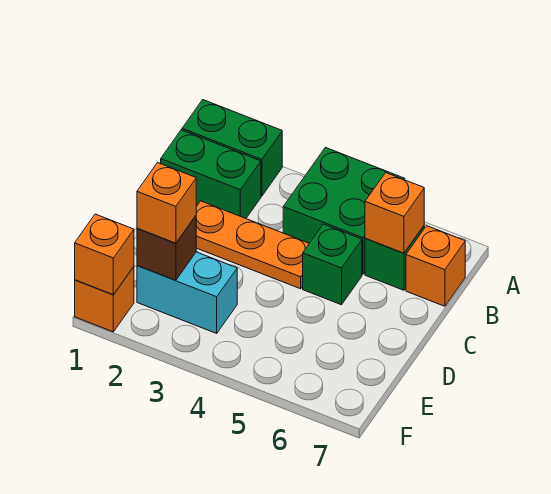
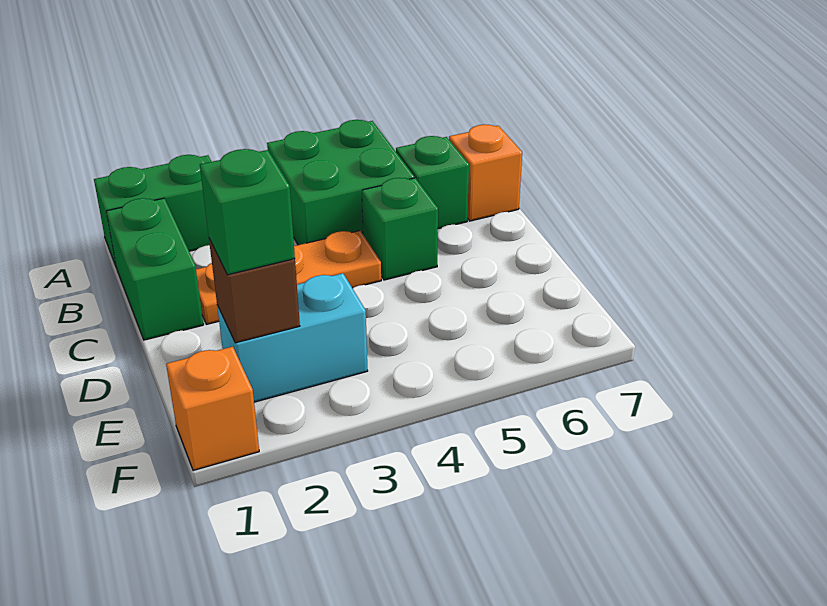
green brick B1:B2 level 1 -> green brick B1:C1 level 1
orange brick B6 level 2 -> none
orange brick E2 level 3 -> green brick E2 level 3
orange brick F1 level 2 -> none

